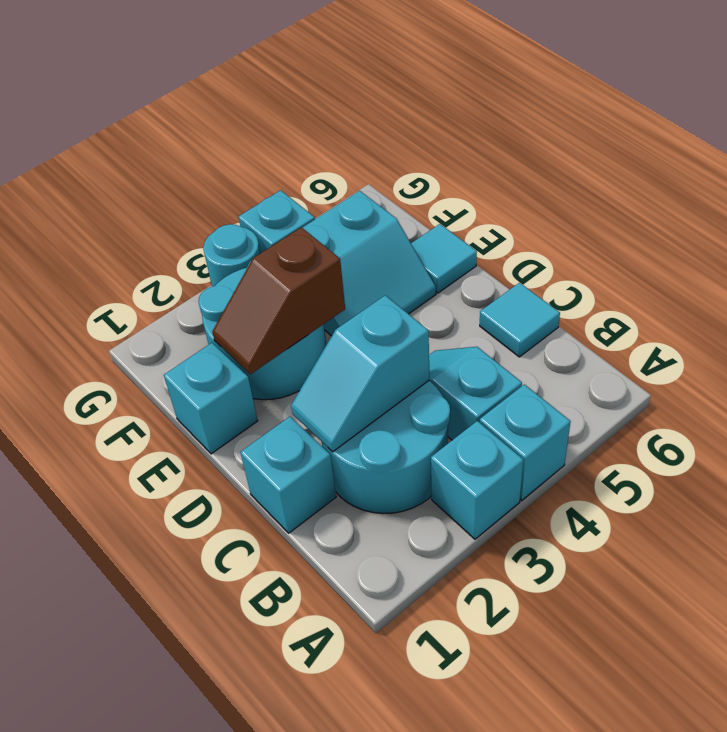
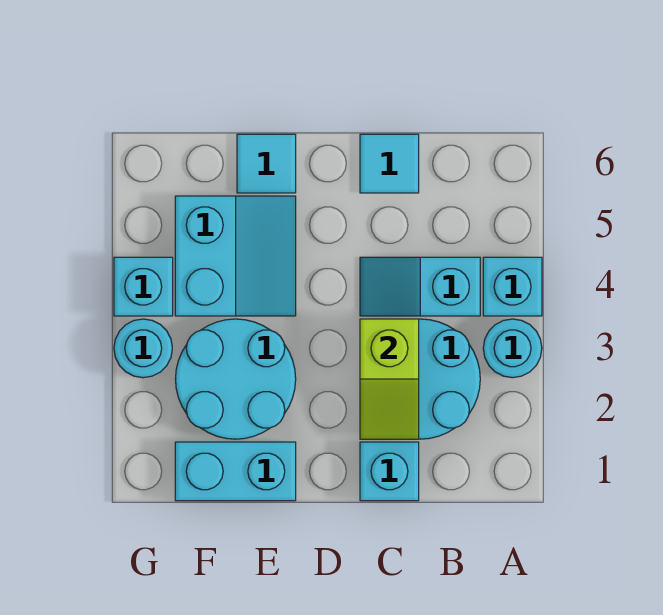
cyan brick A3 level 1 -> cyan round brick A3 level 1
cyan slope C2:C3 level 2 top 3 -> lime slope C2:C3 level 2 top 3
cyan brick E1 level 1 -> cyan brick E1:F1 level 1
brown slope E2:E3 level 2 top 3 -> none

